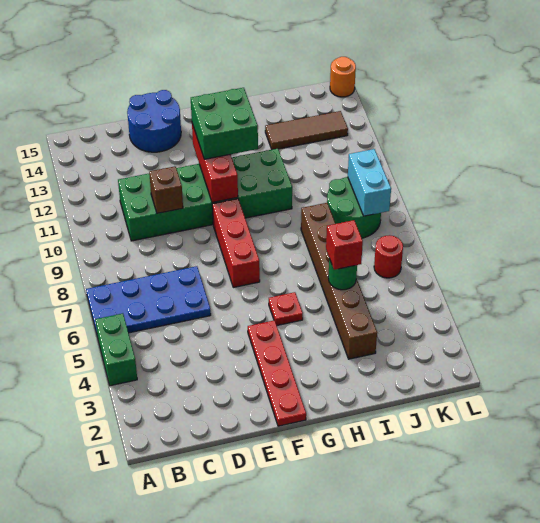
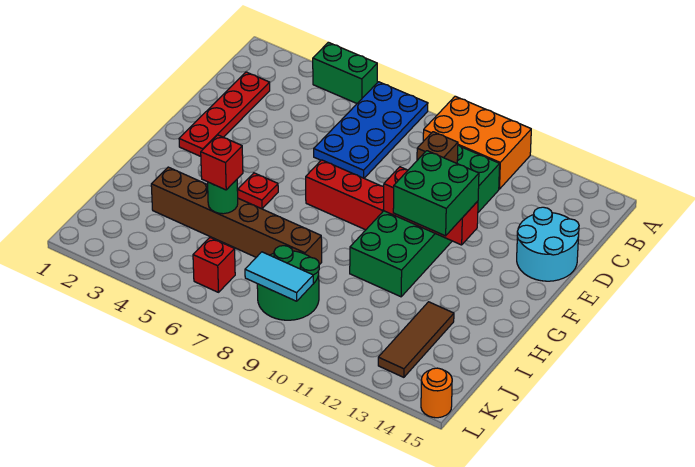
none -> orange brick A9:B11 level 1
blue round brick D14:E15 level 1 -> cyan round brick D14:E15 level 1
red plate F1:F4 level 1 -> red plate C2:F2 level 1
red round brick K6 level 1 -> red brick K6 level 1
cyan brick K8:K9 level 2 -> cyan tile K8:K9 level 2

